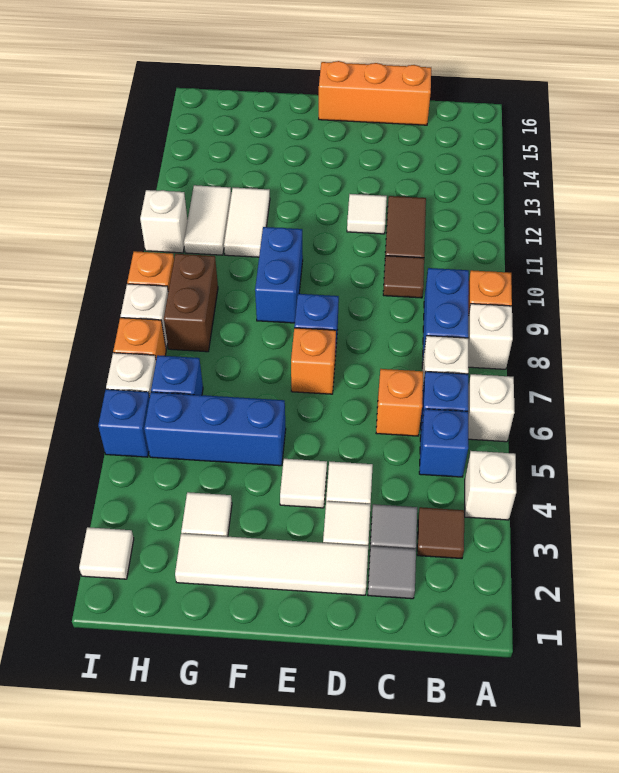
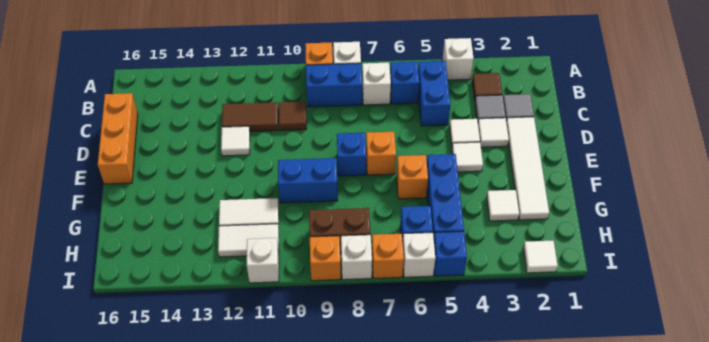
white brick A6 level 1 -> none
blue brick B5 level 1 -> blue brick B5:C5 level 1
orange brick C6 level 1 -> orange brick F6 level 1

